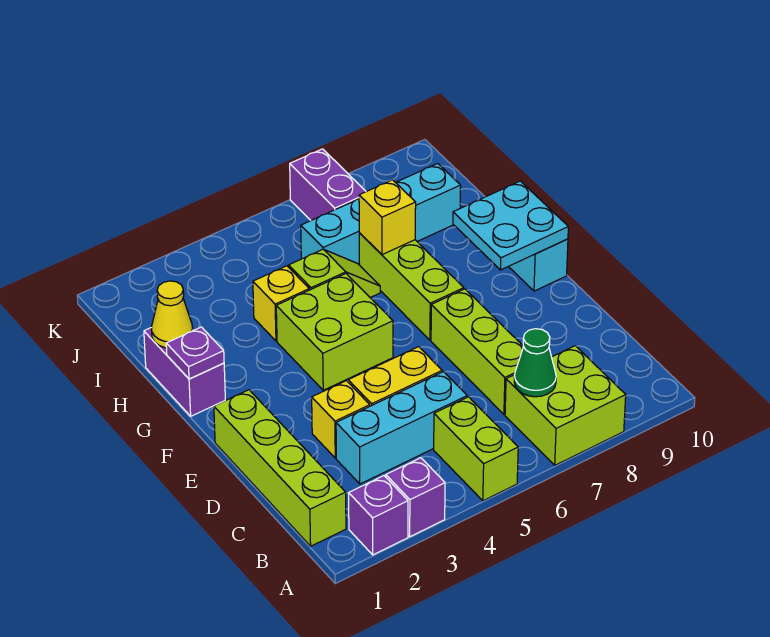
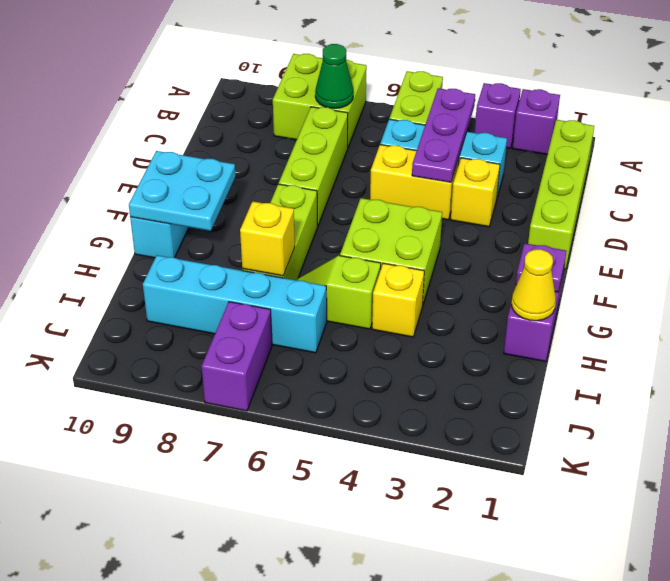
none -> purple plate B4:D4 level 2

